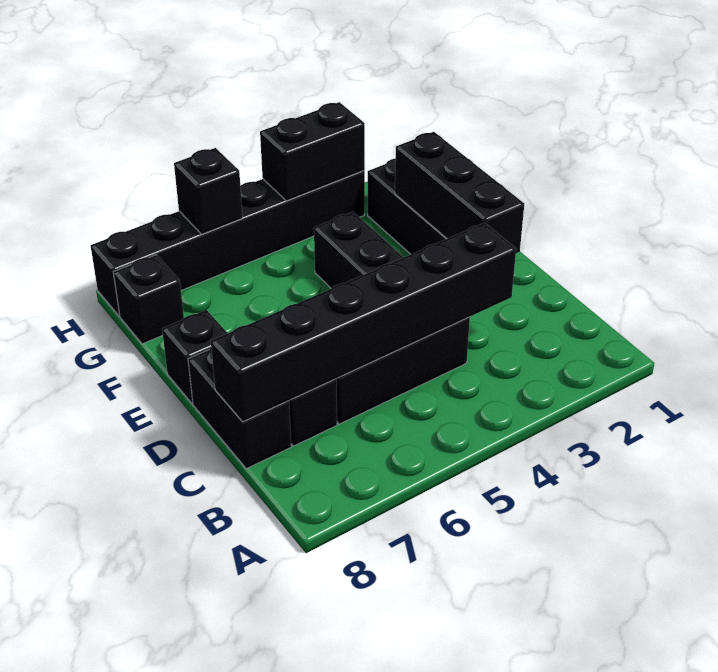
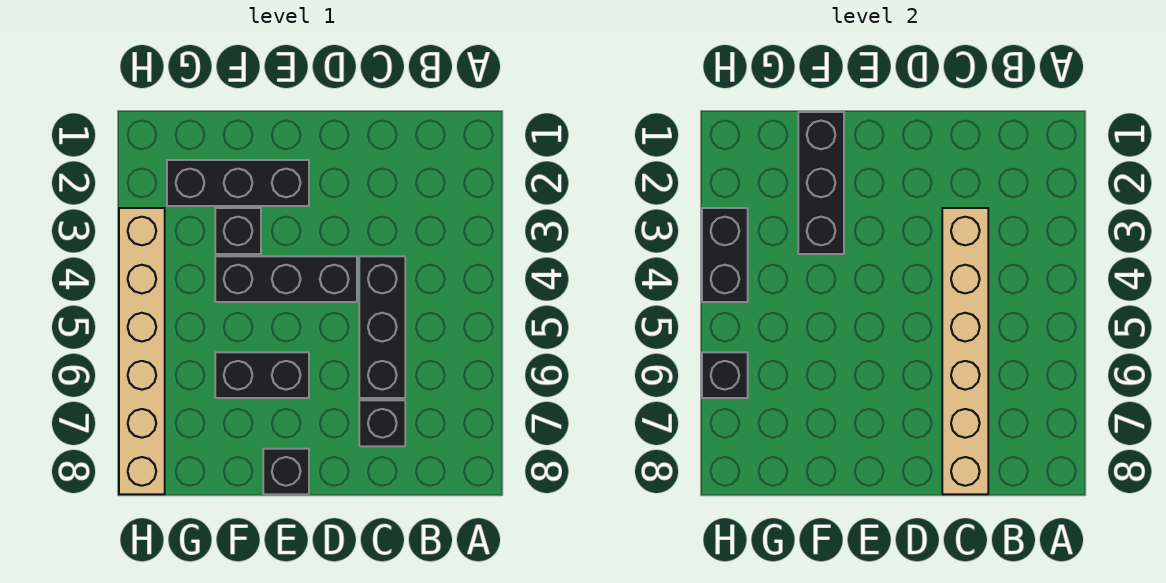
black brick C3:C8 level 2 -> tan brick C3:C8 level 2
black brick C8:D8 level 1 -> black brick E6:F6 level 1
black brick D2:F2 level 2 -> black brick F1:F3 level 2
black brick G8 level 1 -> black brick F3 level 1
black brick H3:H8 level 1 -> tan brick H3:H8 level 1

